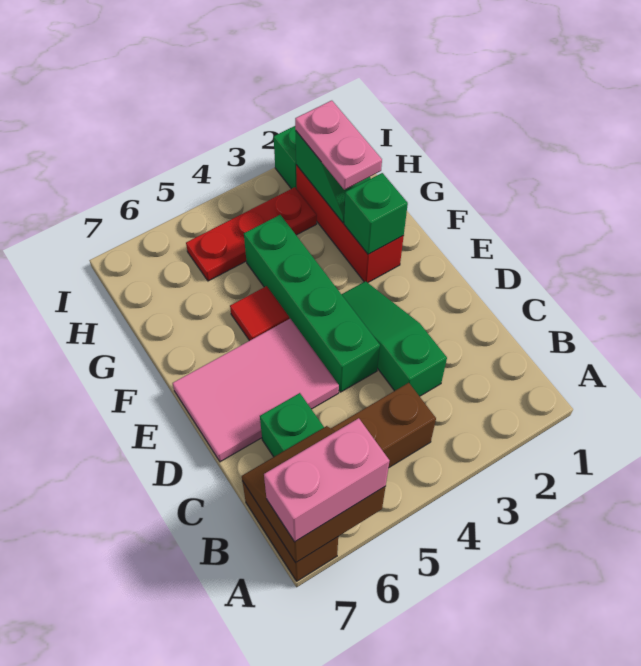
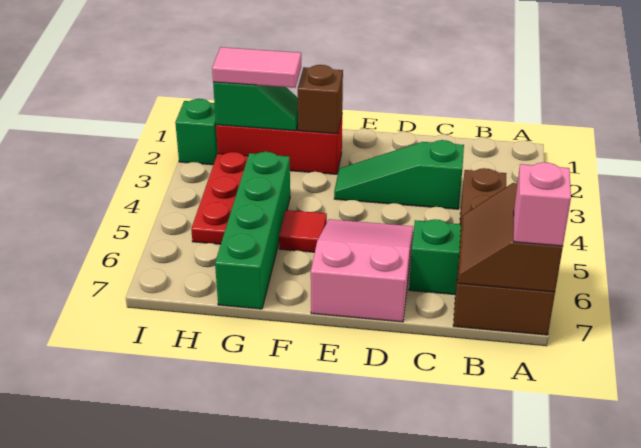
pink brick A6:A7 level 3 -> pink brick A7 level 3
green brick D4:G4 level 1 -> green brick G4:G7 level 1
pink tile D5:E7 level 1 -> pink slope D5:E7 level 1 top 7
green brick F2 level 2 -> brown brick F2 level 2
pink plate G2:H2 level 3 -> pink tile G2:H2 level 3

